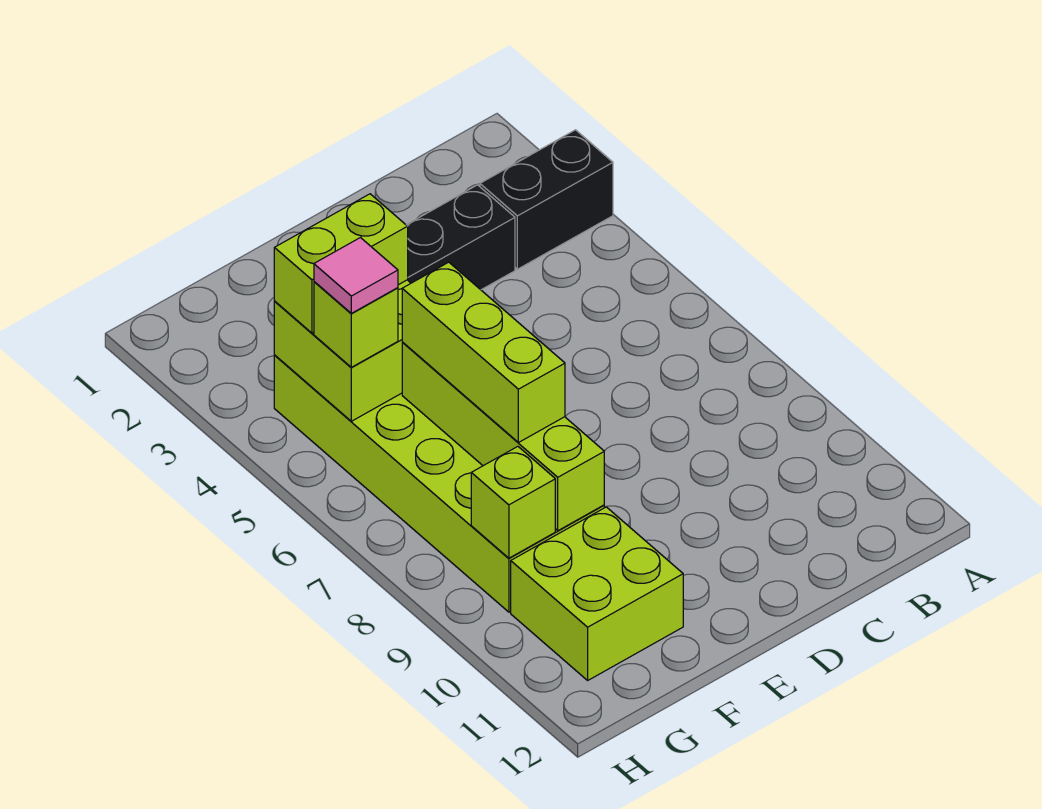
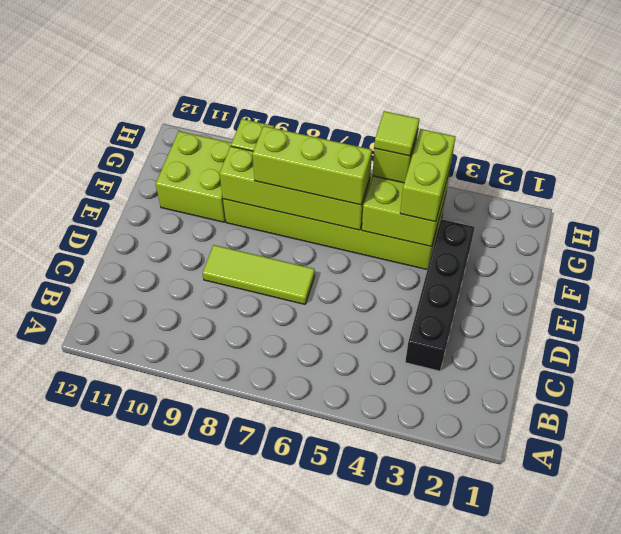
black brick A3:B3 level 1 -> none
none -> lime tile D7:D9 level 1
pink tile G5 level 4 -> lime tile G5 level 4

